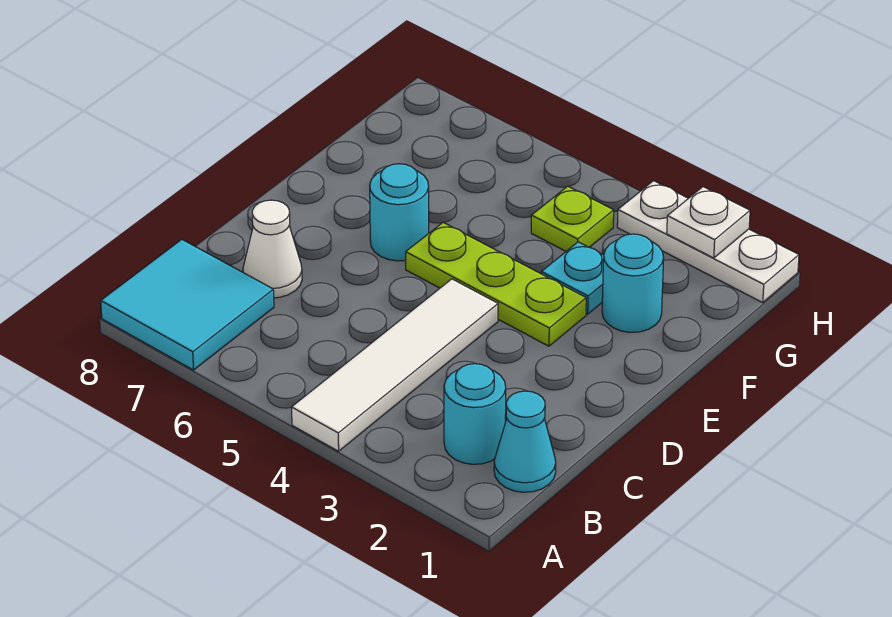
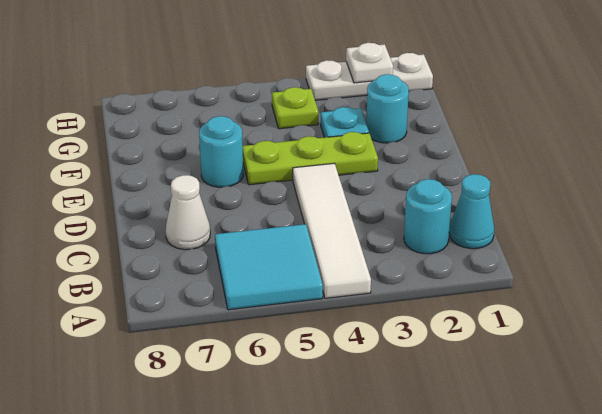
cyan tile A7:B8 level 1 -> cyan tile A5:B6 level 1

